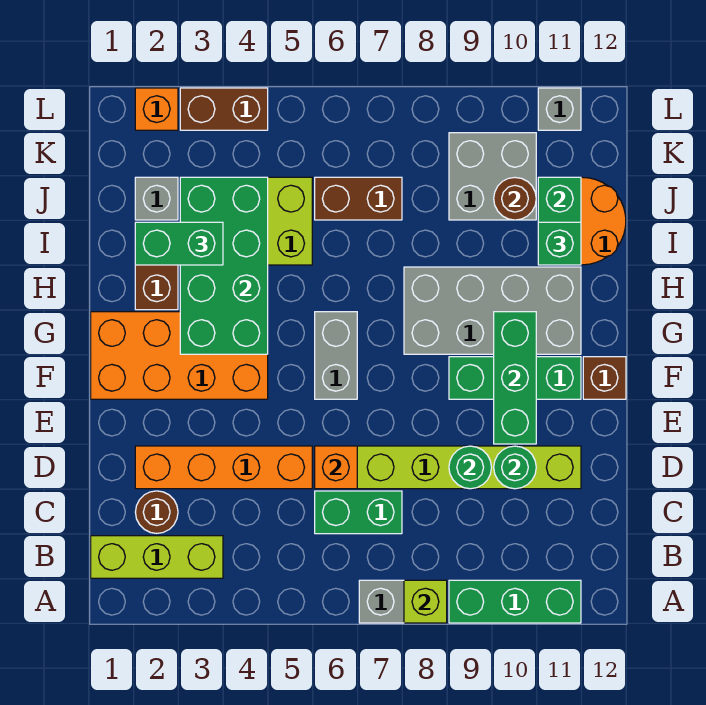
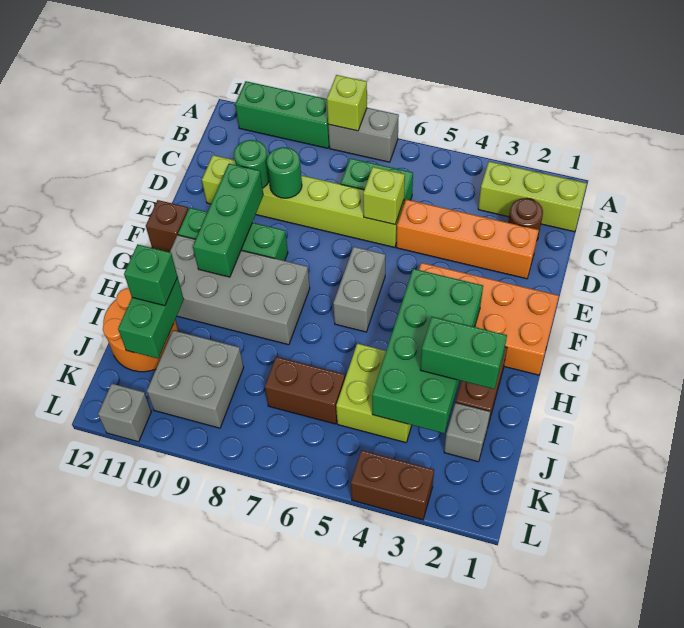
orange brick D6 level 2 -> lime brick D6 level 2
brown round brick J10 level 2 -> none
orange brick L2 level 1 -> none

